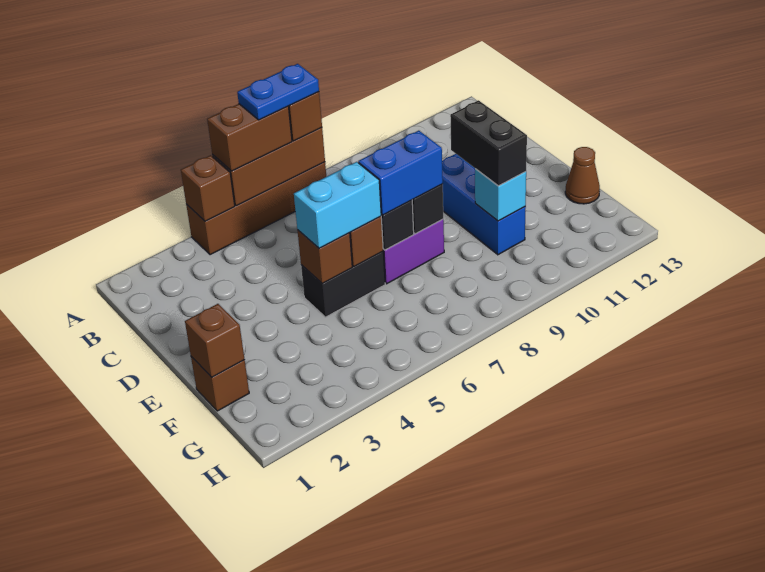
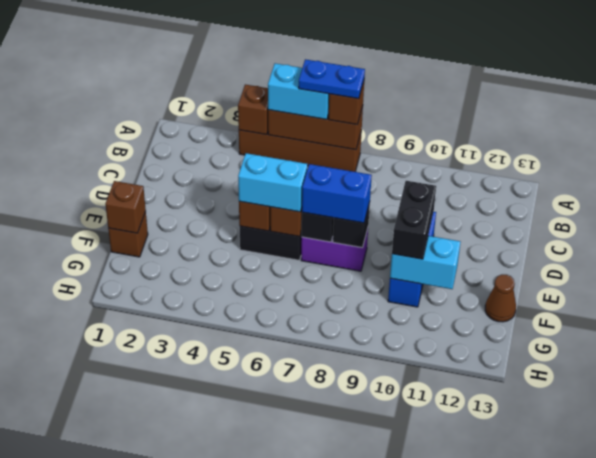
brown brick A5:A6 level 3 -> cyan brick A5:A6 level 3
cyan brick F10 level 2 -> cyan brick F10:F11 level 2

